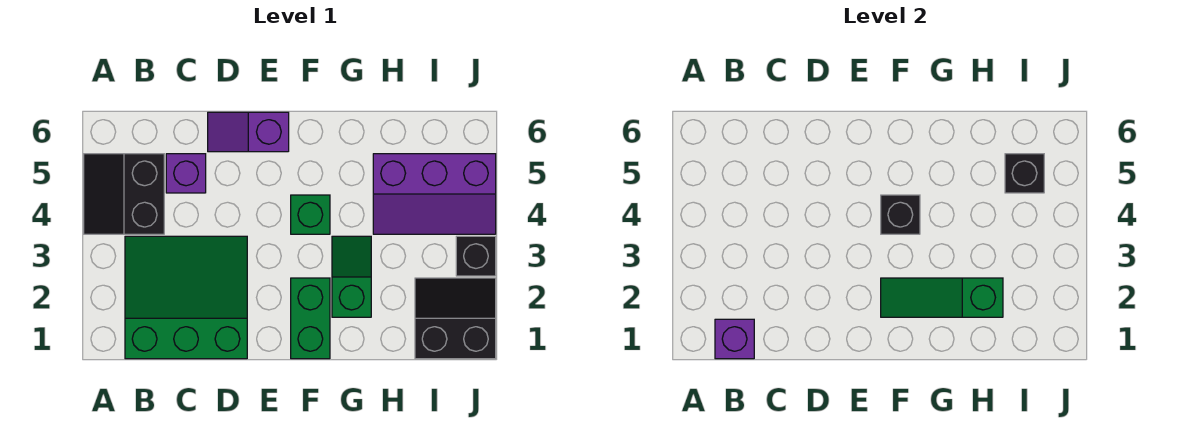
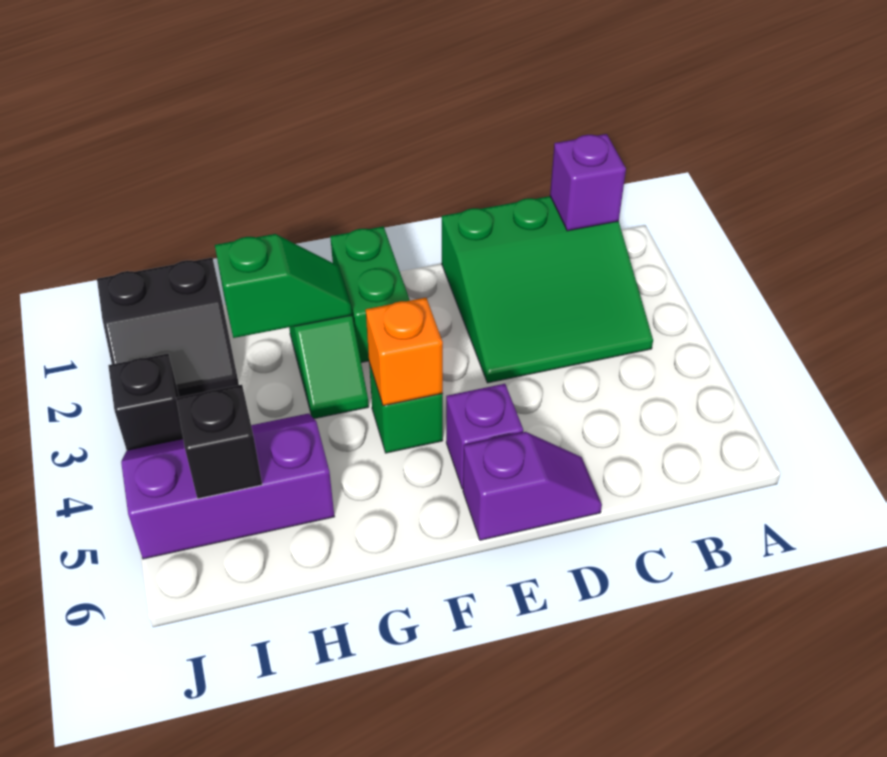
black slope A4:B5 level 1 top B -> none
purple brick C5 level 1 -> purple brick E5 level 1
green slope F2:H2 level 2 top H -> green slope G2:H2 level 2 top H
black brick F4 level 2 -> orange brick F4 level 2

